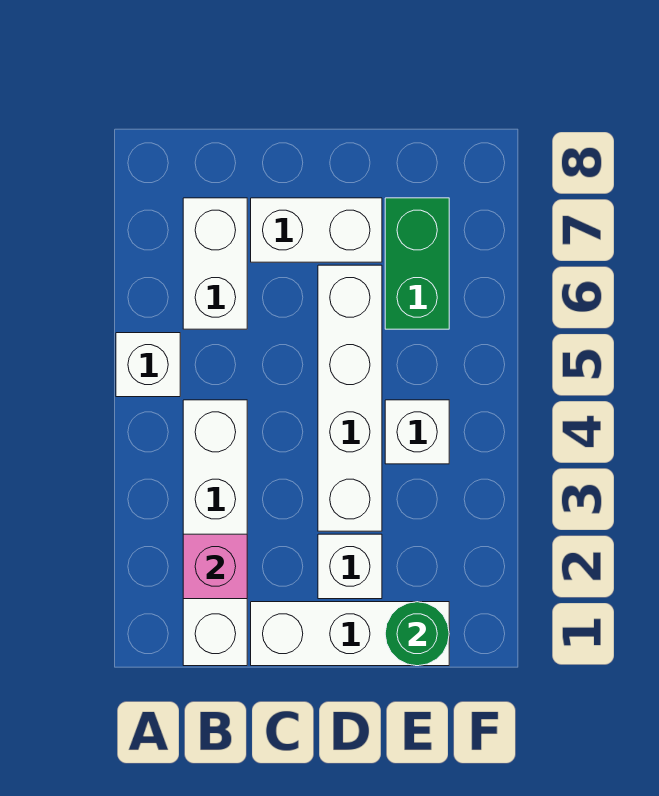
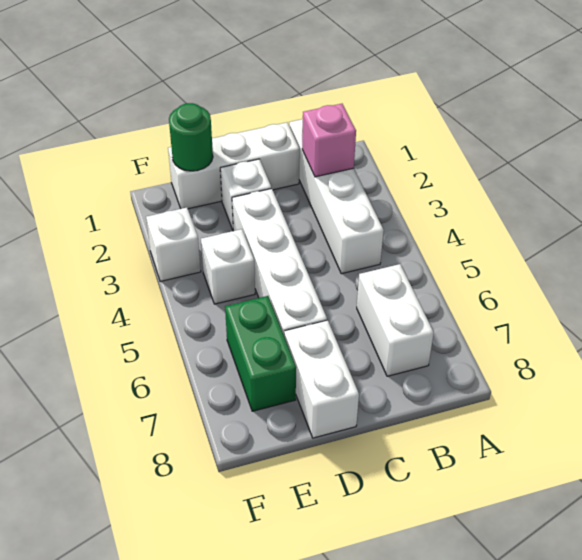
white brick A5 level 1 -> white brick F3 level 1
white brick C7:D7 level 1 -> white brick D7:D8 level 1

